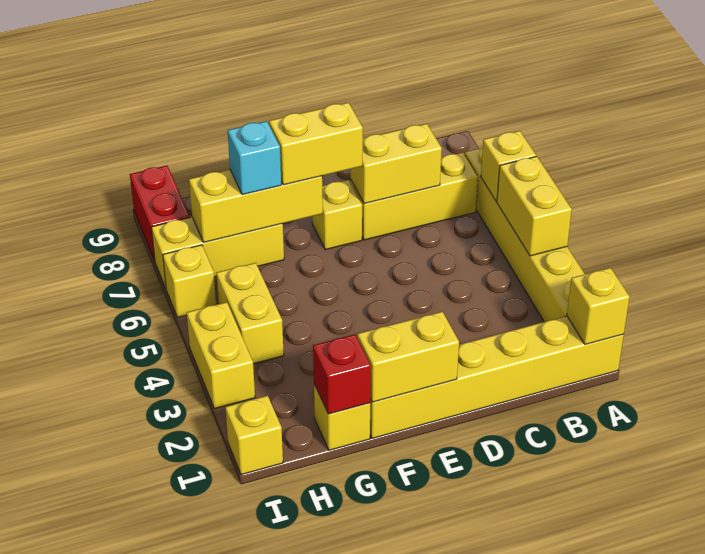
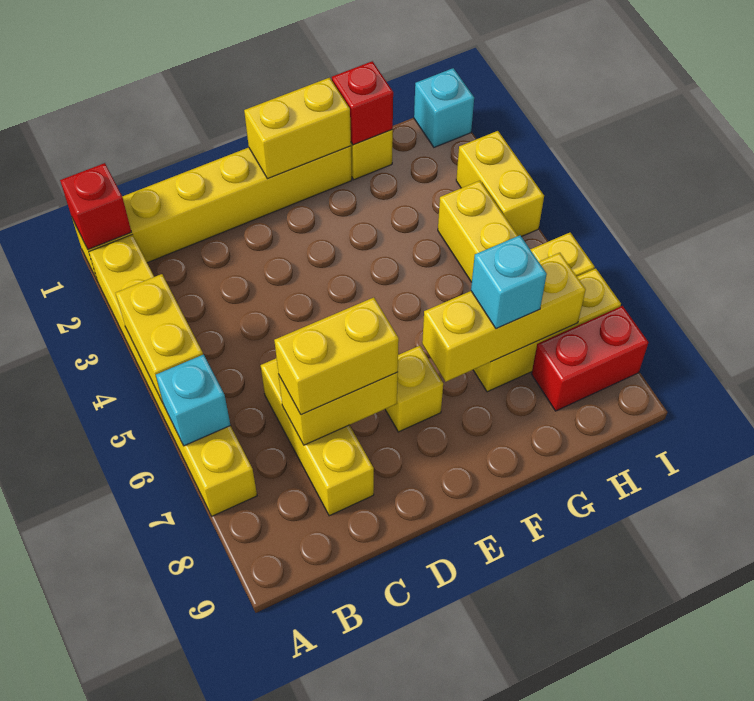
yellow brick A1 level 2 -> red brick A1 level 2
yellow brick A6 level 2 -> cyan brick A6 level 2
yellow brick B7:D7 level 1 -> yellow brick C6:C8 level 1
yellow brick E7:F7 level 3 -> yellow brick C7:D7 level 3
yellow brick I1 level 1 -> cyan brick I1 level 1
red brick I8:I9 level 1 -> red brick H8:I8 level 1

